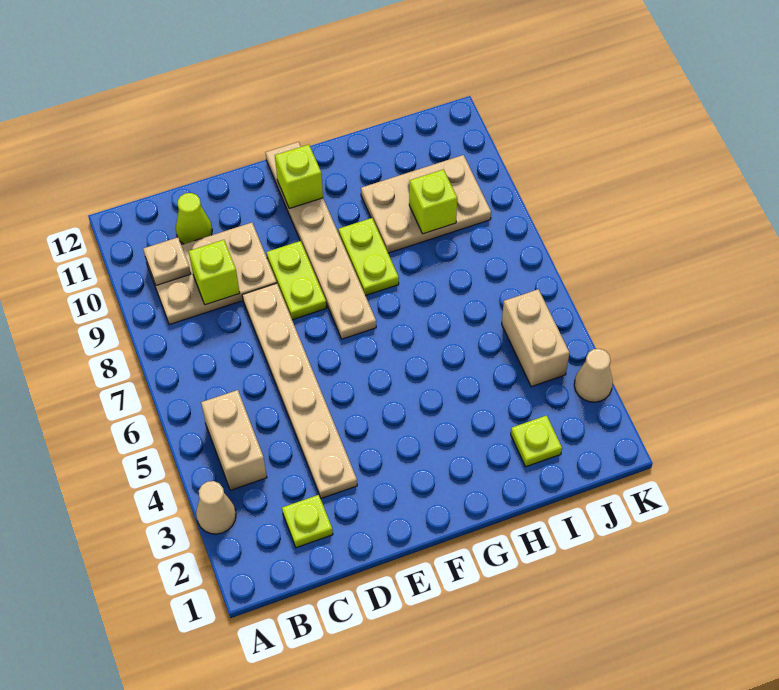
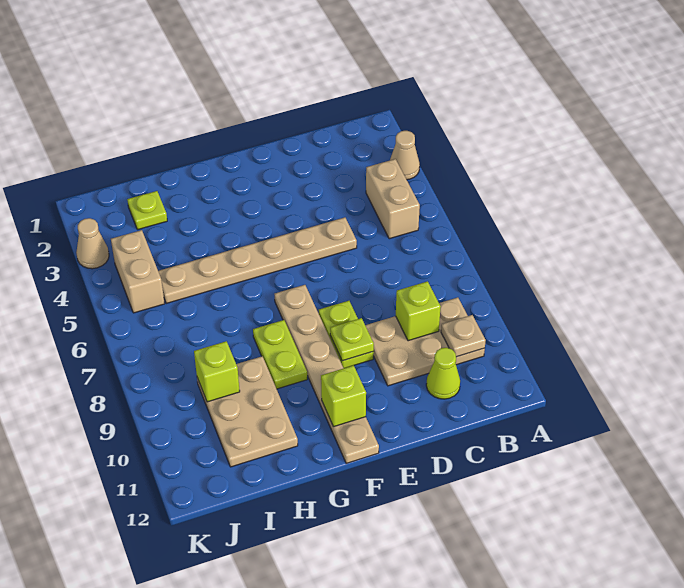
lime plate C2 level 1 -> lime plate E9 level 2
tan plate D3:D8 level 1 -> tan plate D5:I5 level 1
tan plate H9:J10 level 1 -> tan plate H9:I11 level 1

